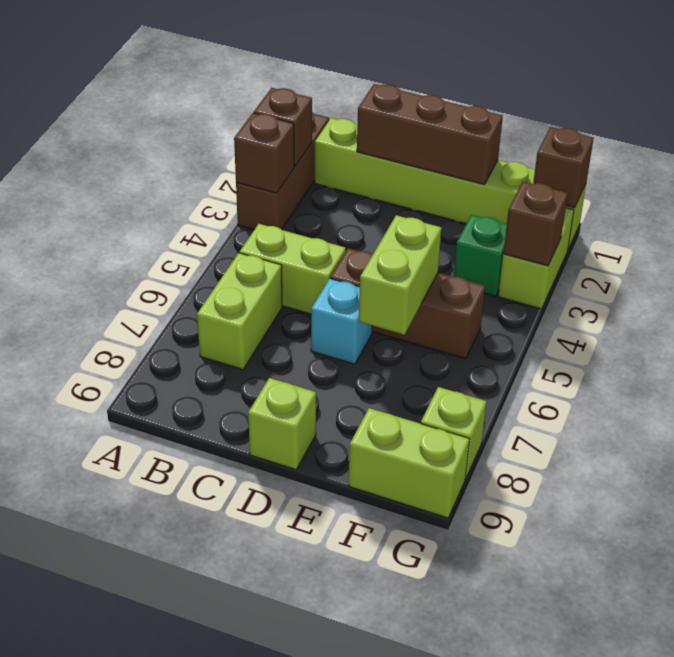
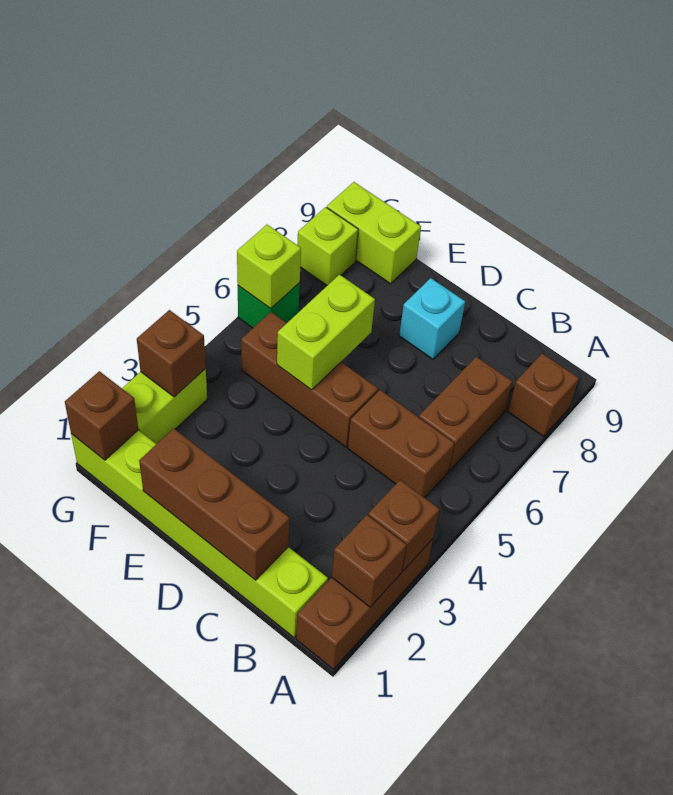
none -> brown brick A8 level 1
lime brick B5:C5 level 1 -> brown brick B5:C5 level 1
lime brick B6:B7 level 1 -> brown brick B6:B7 level 1
cyan brick D6 level 1 -> cyan brick D8 level 1
lime brick D9 level 1 -> lime brick G6 level 2
green brick F3 level 1 -> green brick G6 level 1

